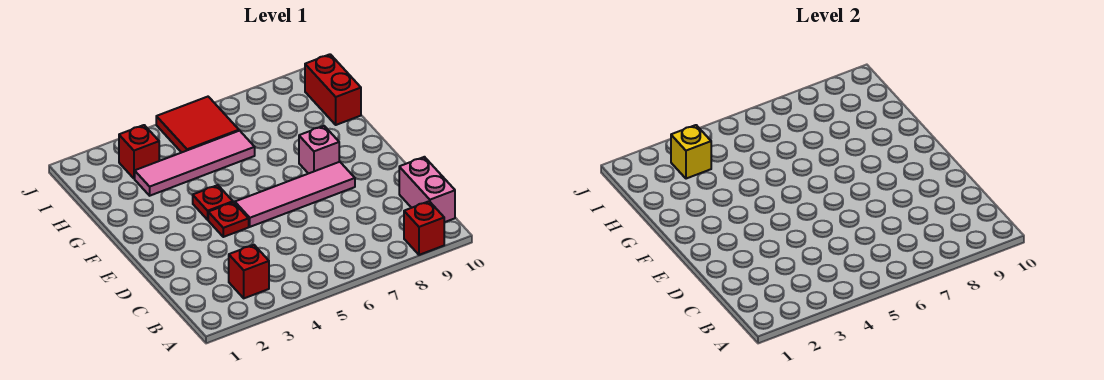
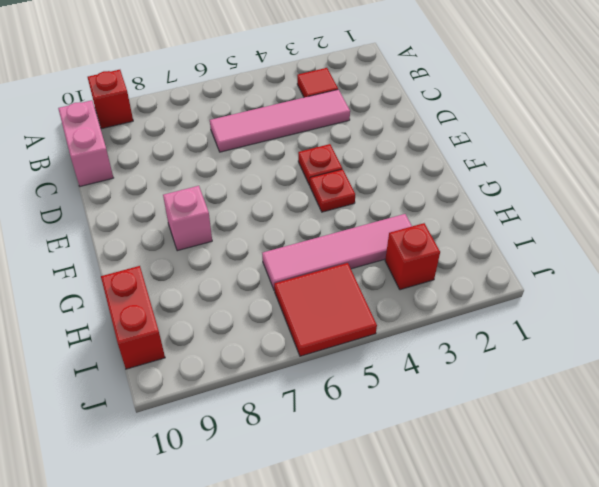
red brick B3 level 1 -> red tile B3 level 1
pink tile E5:E8 level 1 -> pink tile C3:C6 level 1
yellow brick I3 level 2 -> none

